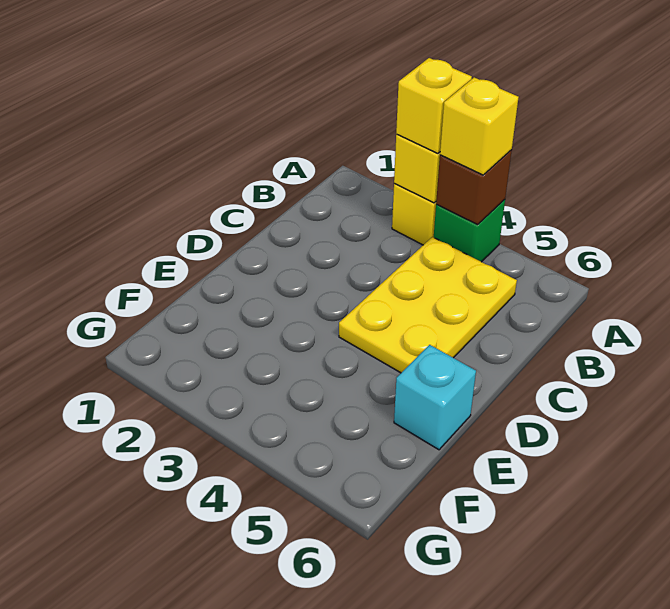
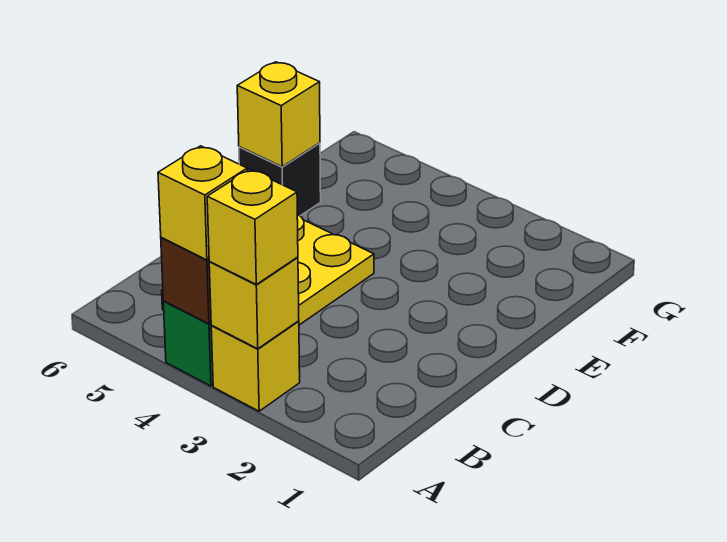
cyan brick E6 level 1 -> black brick E6 level 1
none -> yellow brick E6 level 2

